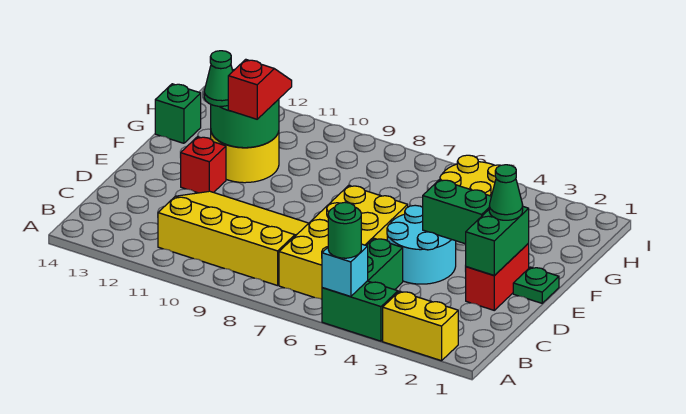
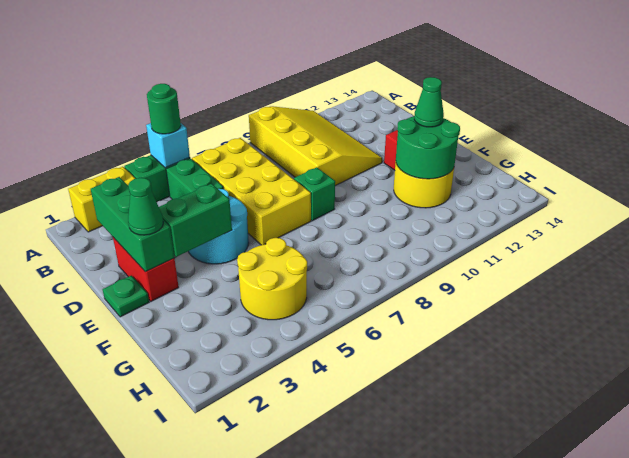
yellow slope B8:D11 level 1 top B -> yellow slope A9:D11 level 1 top 9
green brick D2:E2 level 2 -> green brick C2:E2 level 2
red slope F11:G11 level 3 top F -> none
green brick G14 level 1 -> green brick E8 level 1

